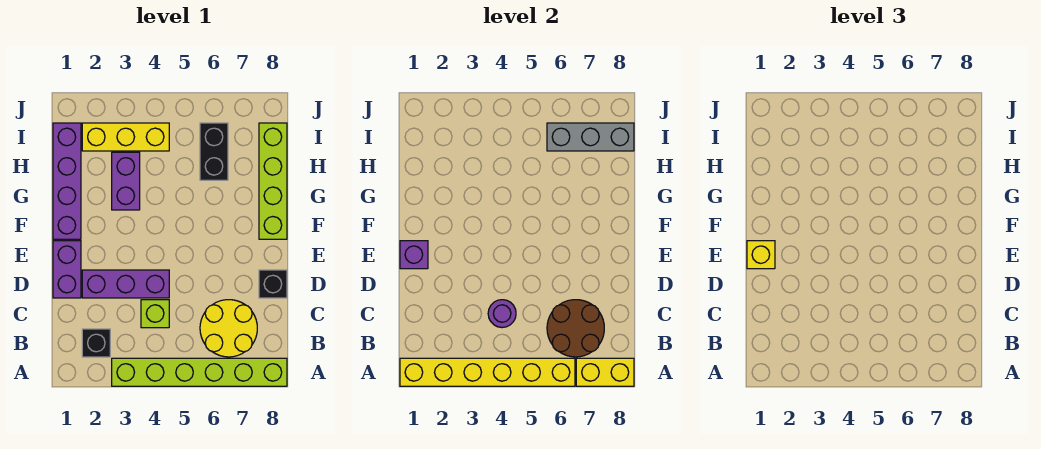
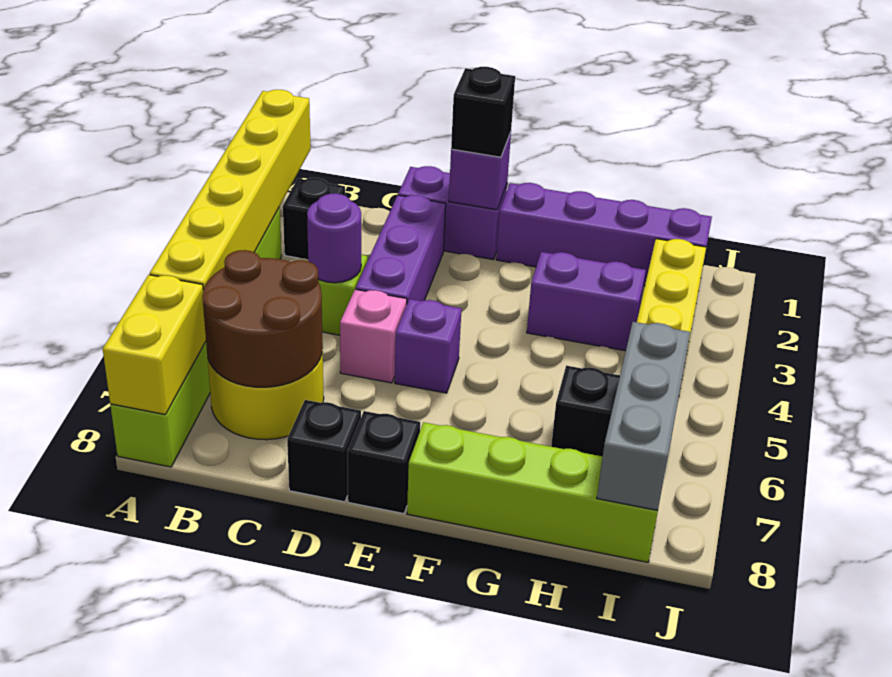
none -> pink brick D5 level 1
yellow brick E1 level 3 -> black brick E1 level 3
none -> purple brick E5 level 1
none -> black brick E8 level 1

